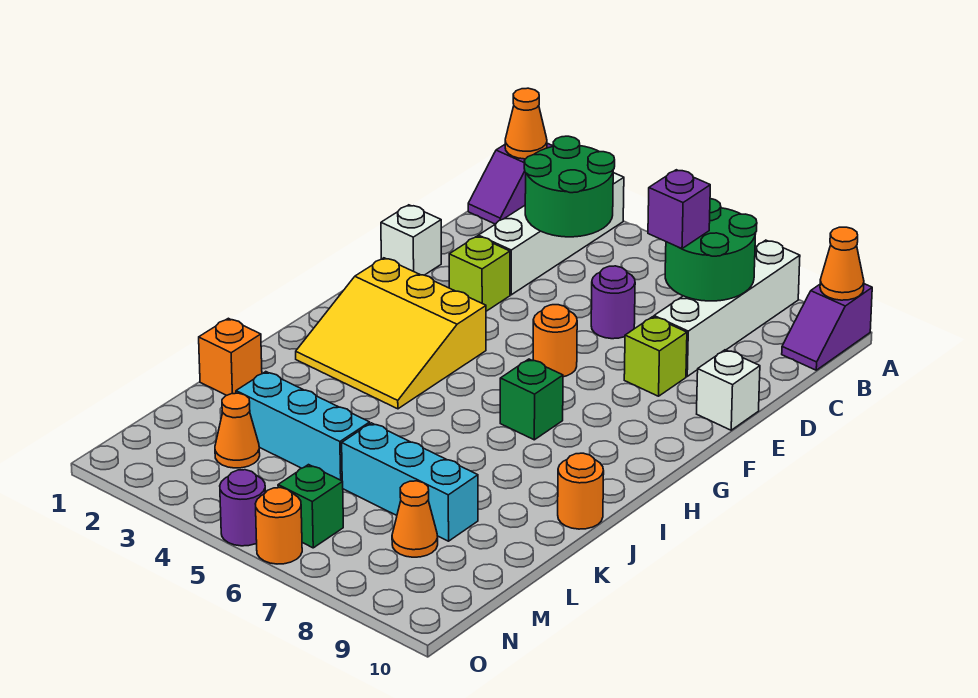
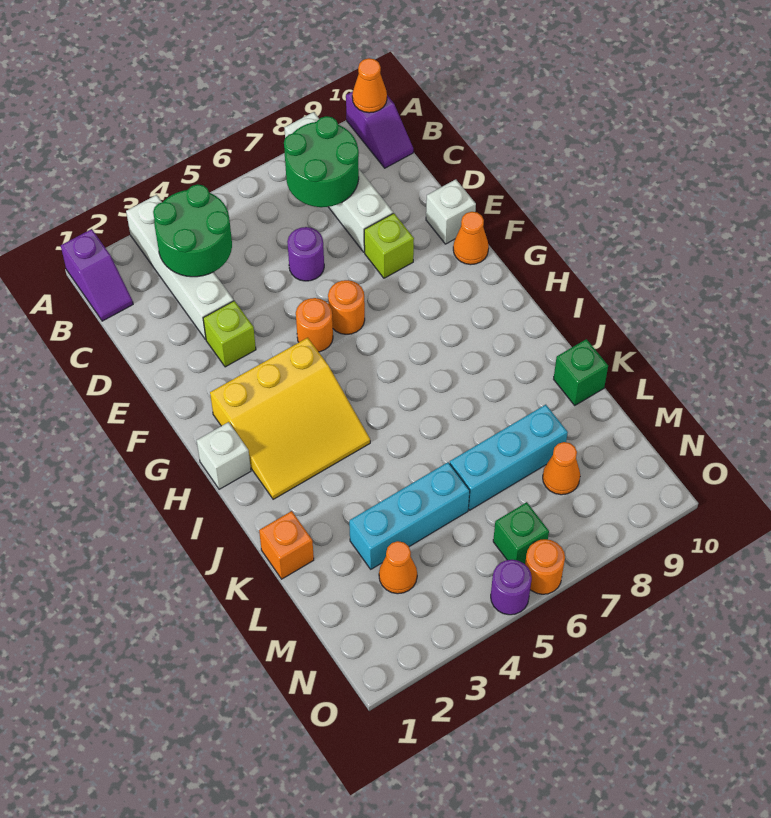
orange cone A1 level 2 -> orange cone F10 level 1
purple brick C7 level 3 -> none
white brick E1 level 1 -> white brick H1 level 1
green brick H7 level 1 -> green brick K10 level 1
orange round brick J10 level 1 -> orange round brick F5 level 1

